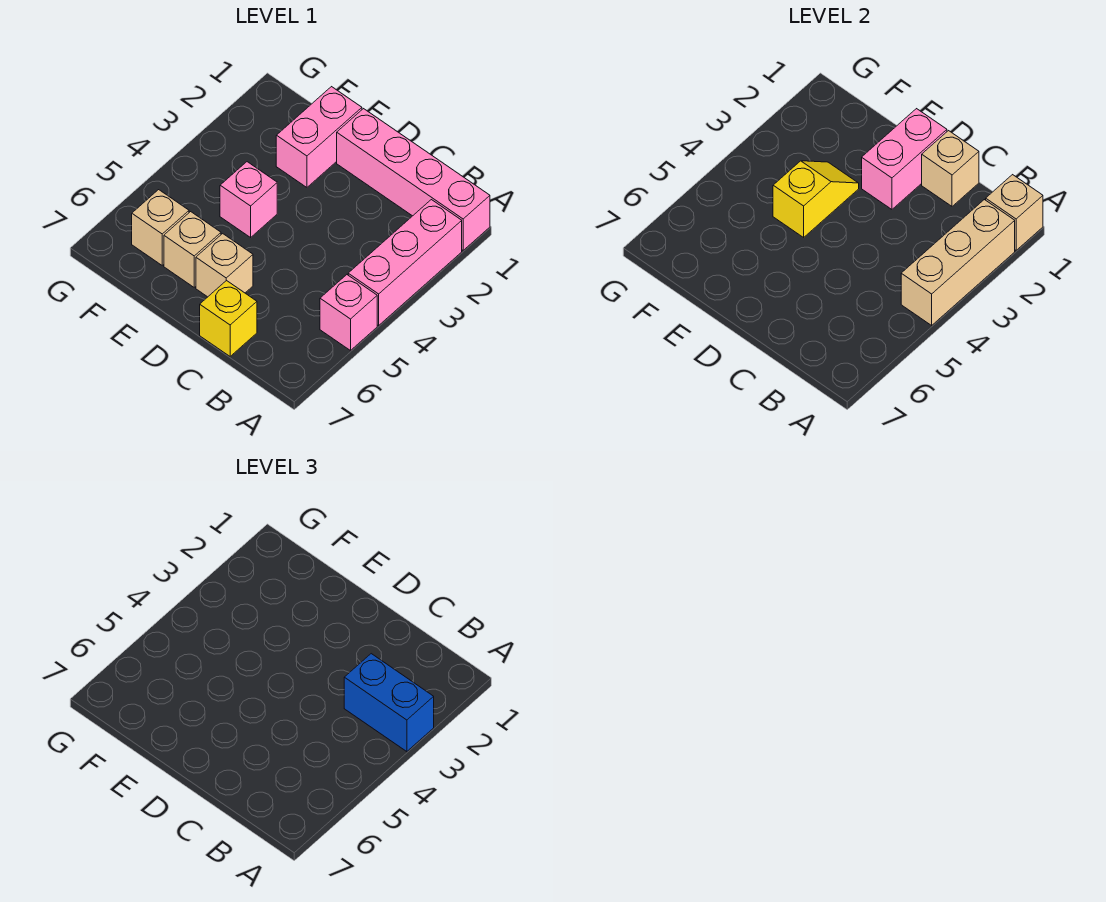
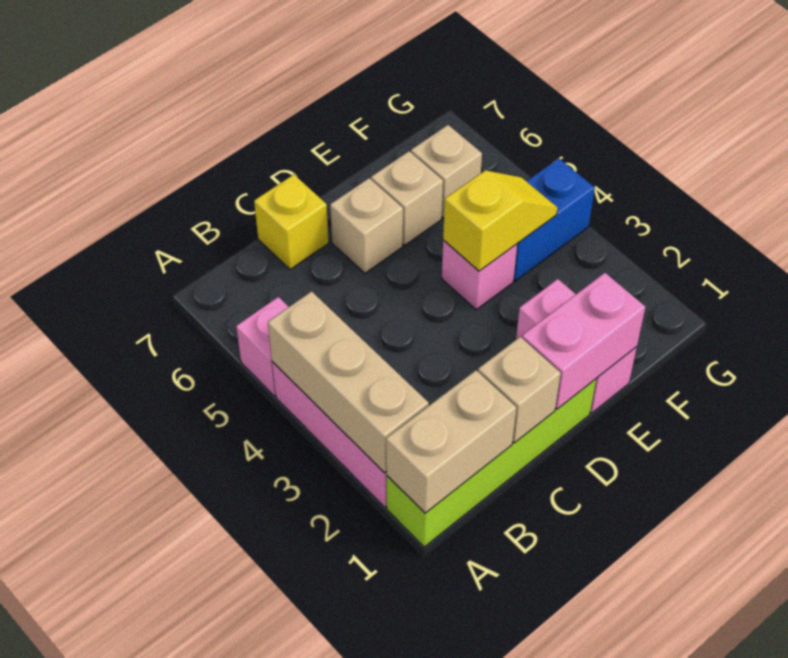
pink brick A1:D1 level 1 -> lime brick A1:D1 level 1
tan brick A1 level 2 -> tan brick A1:B1 level 2
blue brick A3:B3 level 3 -> blue brick F4:G4 level 1
pink brick D1:D2 level 2 -> pink brick D1:E1 level 2
yellow slope E3:E4 level 2 top 4 -> yellow slope E4:F4 level 2 top E

